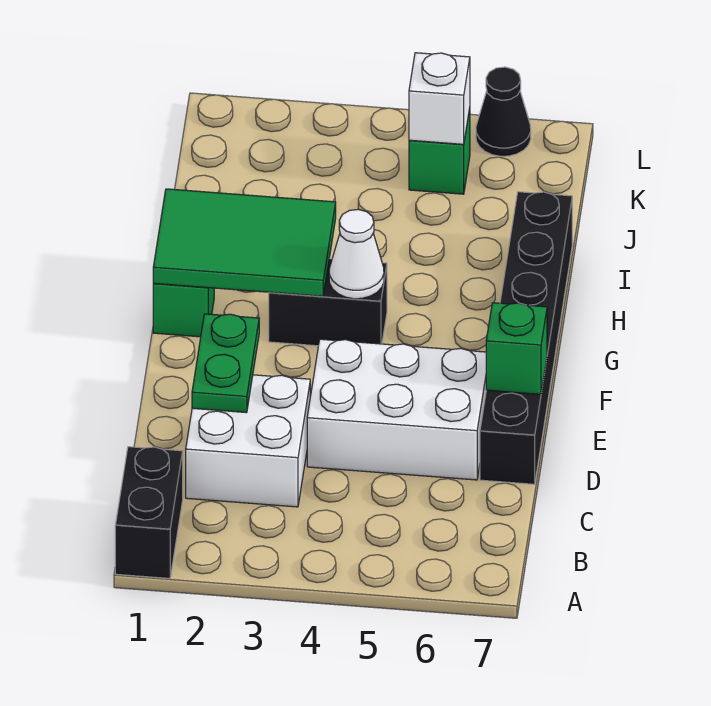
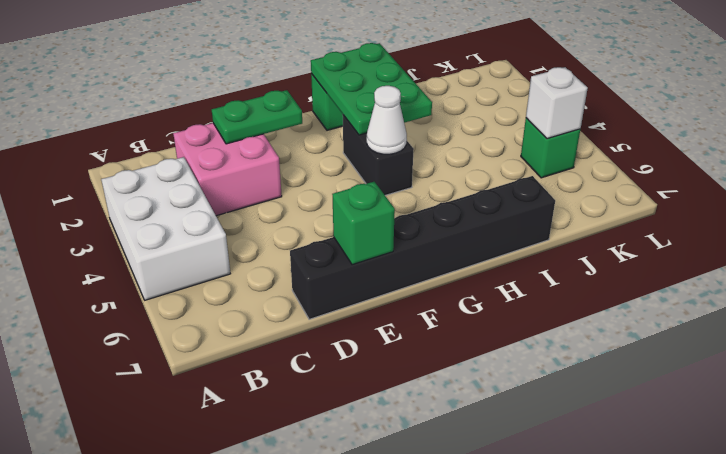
black brick A1:B1 level 1 -> none
white brick C2:D3 level 1 -> pink brick C2:D3 level 1
white brick D4:E6 level 1 -> white brick A3:B5 level 1
green tile G1:H3 level 2 -> green plate G1:H3 level 2
black cone L6 level 1 -> none

